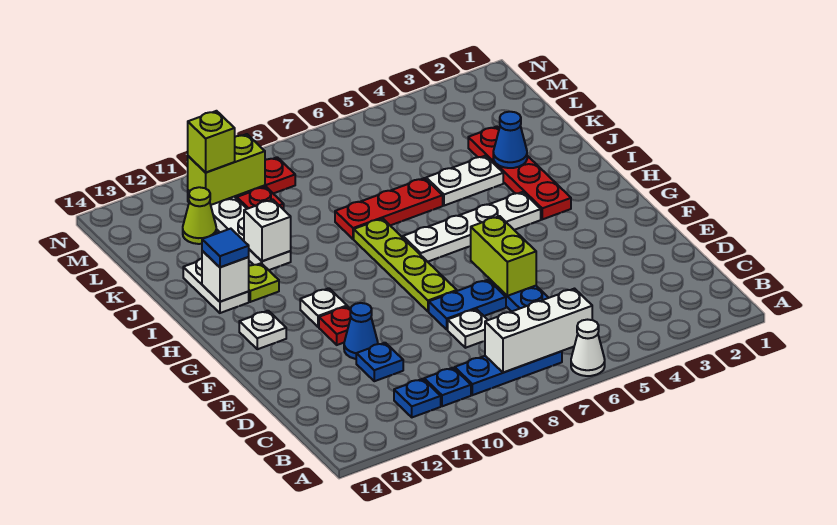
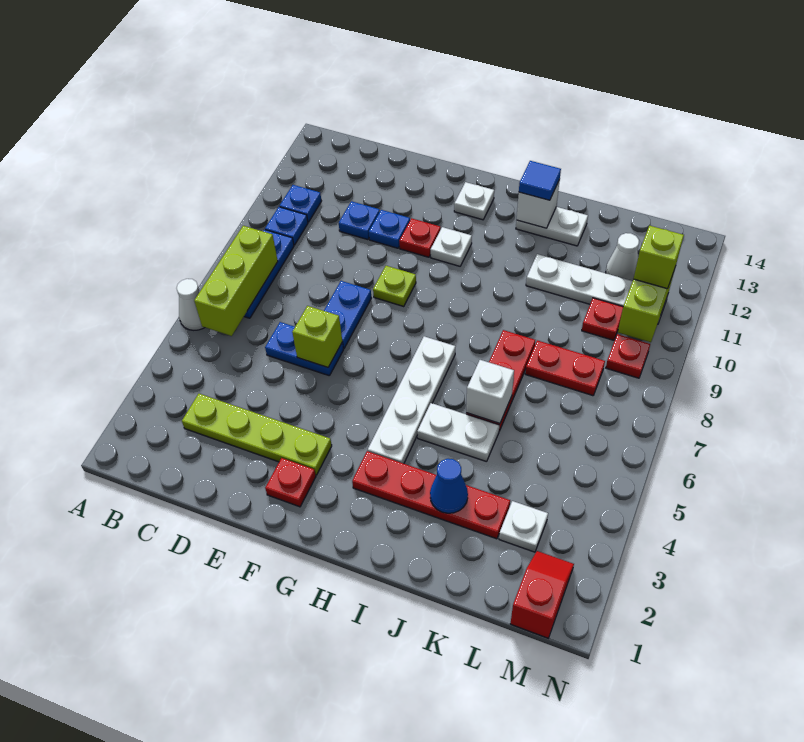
white brick B6:B8 level 2 -> lime brick B6:B8 level 2
white plate D8 level 1 -> white plate L3 level 1
lime brick E6:F6 level 2 -> lime brick E6 level 2
blue cone E11 level 1 -> blue plate E11 level 1
none -> red plate F2 level 1
lime plate F8:I8 level 1 -> lime plate C3:F3 level 1
lime plate I12 level 1 -> lime plate F9 level 1
white plate J4:J5 level 1 -> white plate I5:J5 level 1
white brick J11 level 2 -> white brick J6 level 2
none -> red plate K8:L8 level 1
lime cone L12 level 1 -> white cone L12 level 1
none -> red slope M1:M2 level 1 top 1

